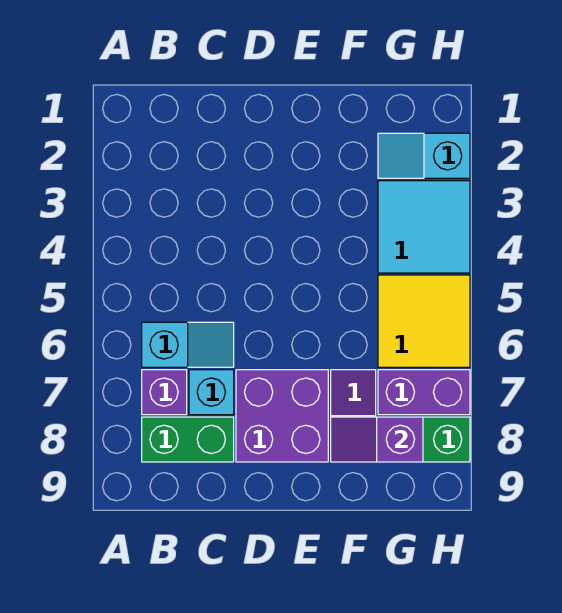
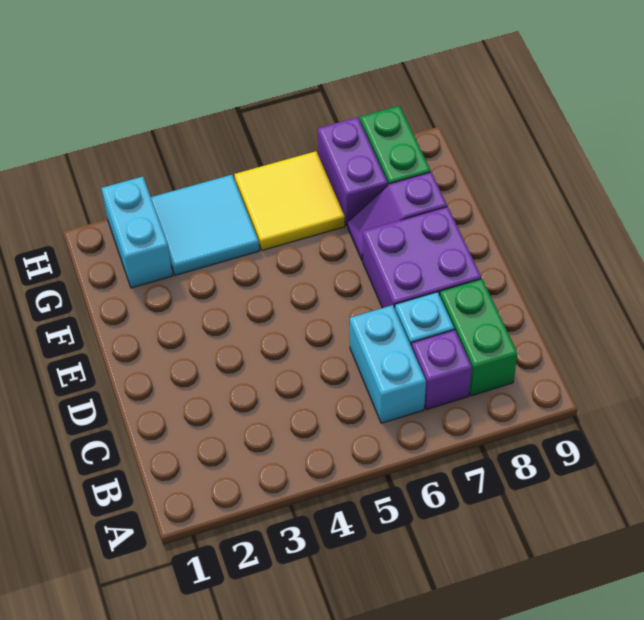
cyan slope B6:C6 level 1 top B -> cyan brick B6:C6 level 1
purple slope F8:G8 level 2 top G -> none
cyan slope G2:H2 level 1 top H -> cyan brick G2:H2 level 1

